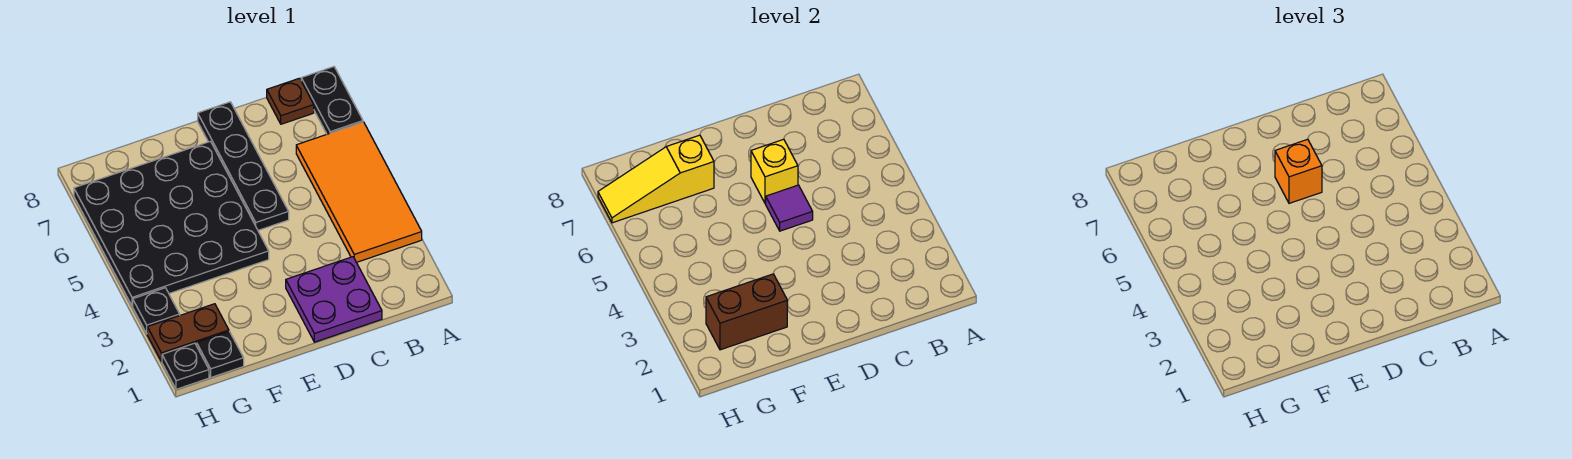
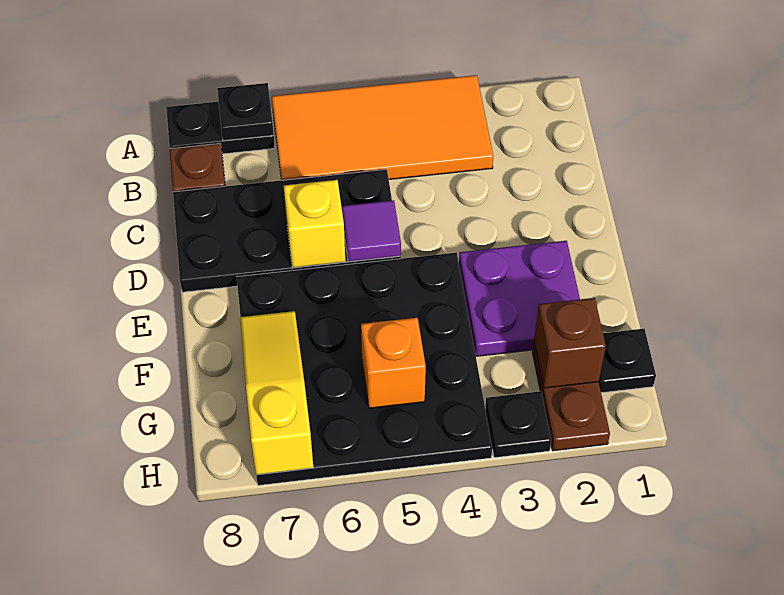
purple plate C1:D2 level 1 -> purple plate E2:F3 level 1
black plate D5:D8 level 1 -> black plate C5:D8 level 1
orange brick D6 level 3 -> orange brick G5 level 2
brown brick F2:G2 level 2 -> brown brick G2 level 2
yellow slope F7:H7 level 2 top F -> yellow slope F7:H7 level 2 top H
black plate H1 level 1 -> black plate A7 level 2

